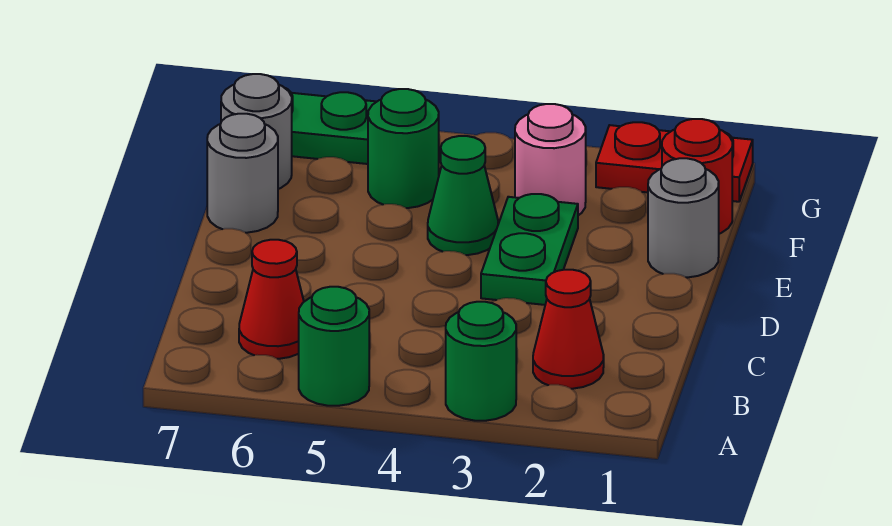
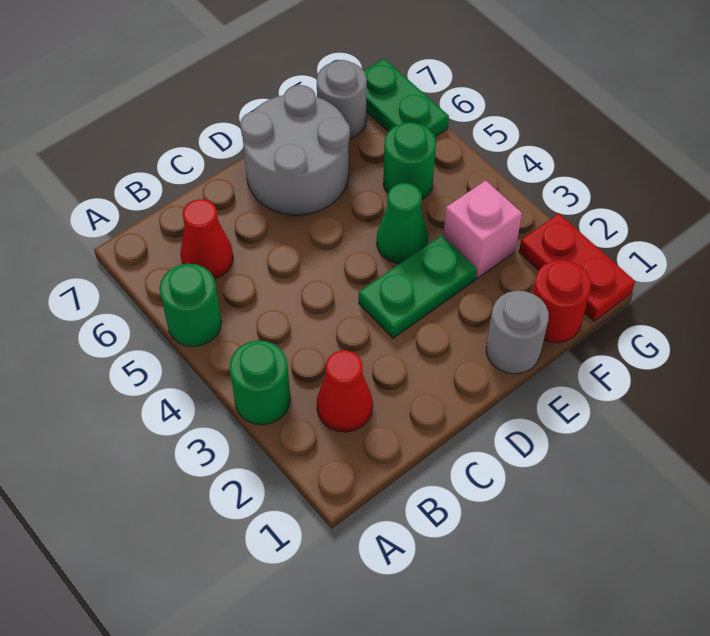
grey round brick E7 level 1 -> grey round brick D6:E7 level 1
pink round brick F3 level 1 -> pink brick F3 level 1

